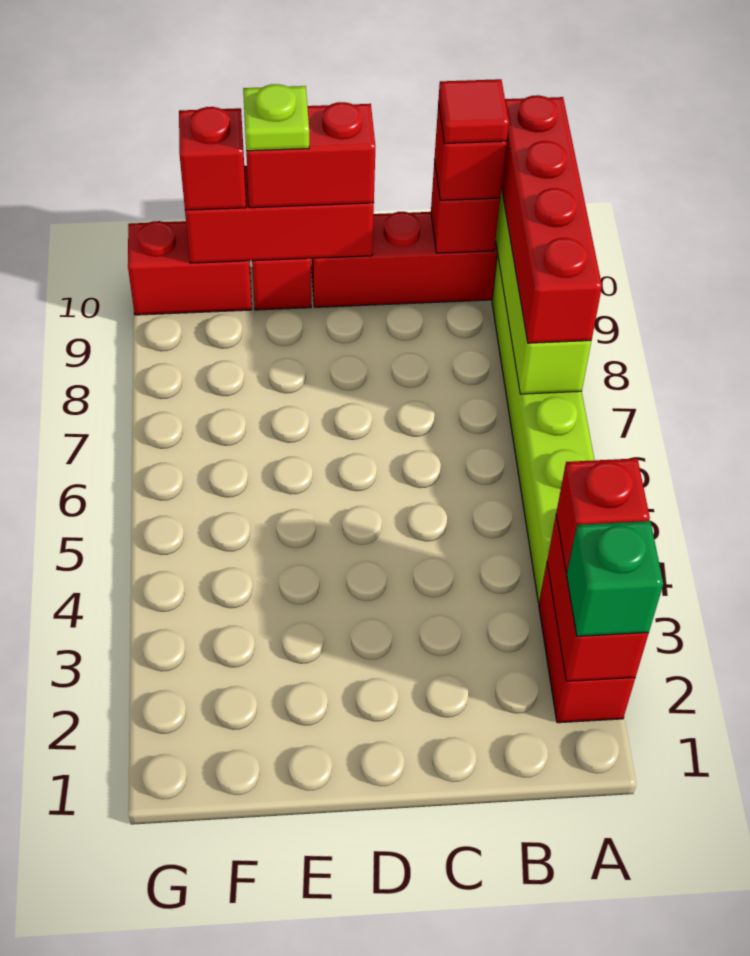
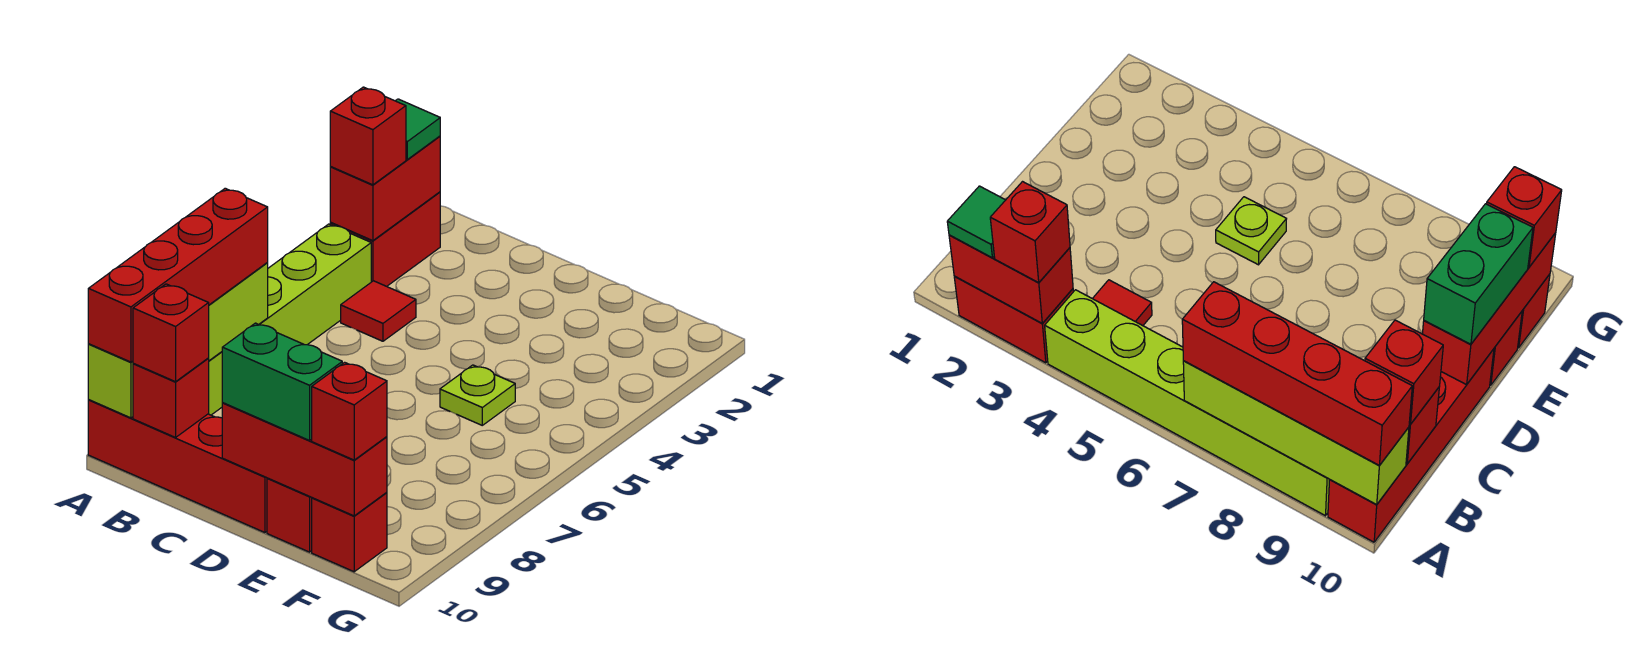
green brick A2 level 3 -> green tile A2 level 3
red tile B10 level 4 -> red tile B4 level 1
red brick D10:E10 level 3 -> green brick D10:E10 level 3
lime plate E10 level 4 -> lime plate E5 level 1
red brick F10:G10 level 1 -> red brick F10 level 1

